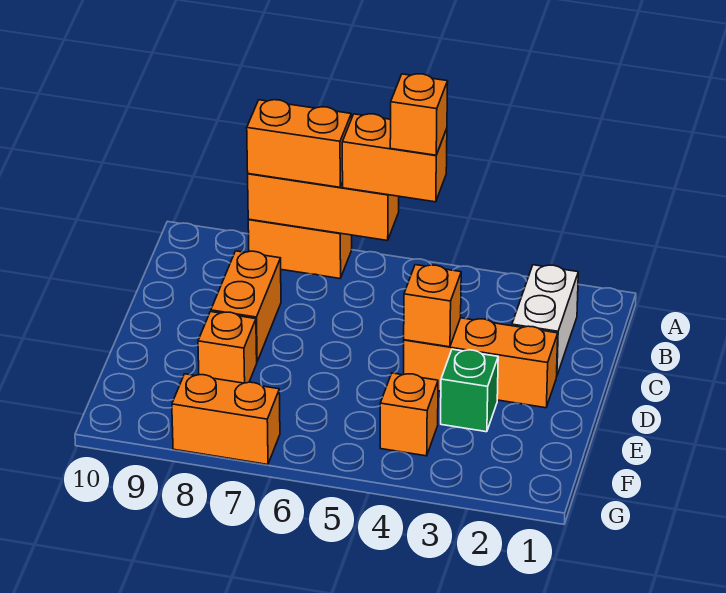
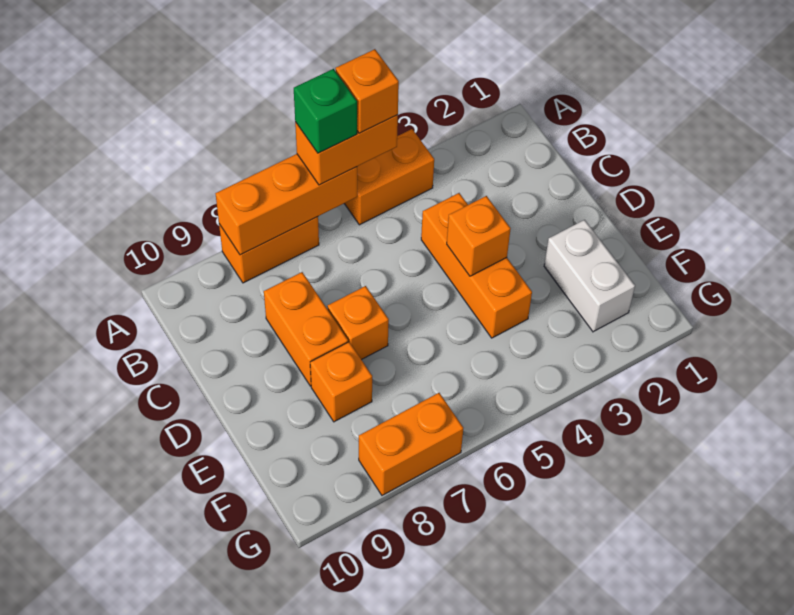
orange brick A7:A8 level 3 -> orange brick A4:A5 level 1
white brick B2:C2 level 1 -> white brick E2:F2 level 1
orange brick D2:D4 level 1 -> orange brick C4:E4 level 1
green brick E3 level 1 -> green brick A6 level 4
orange brick F4 level 1 -> orange brick D7 level 1

